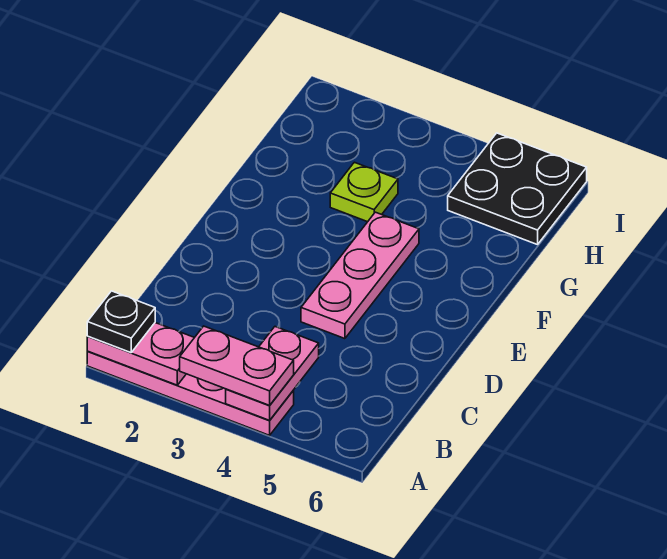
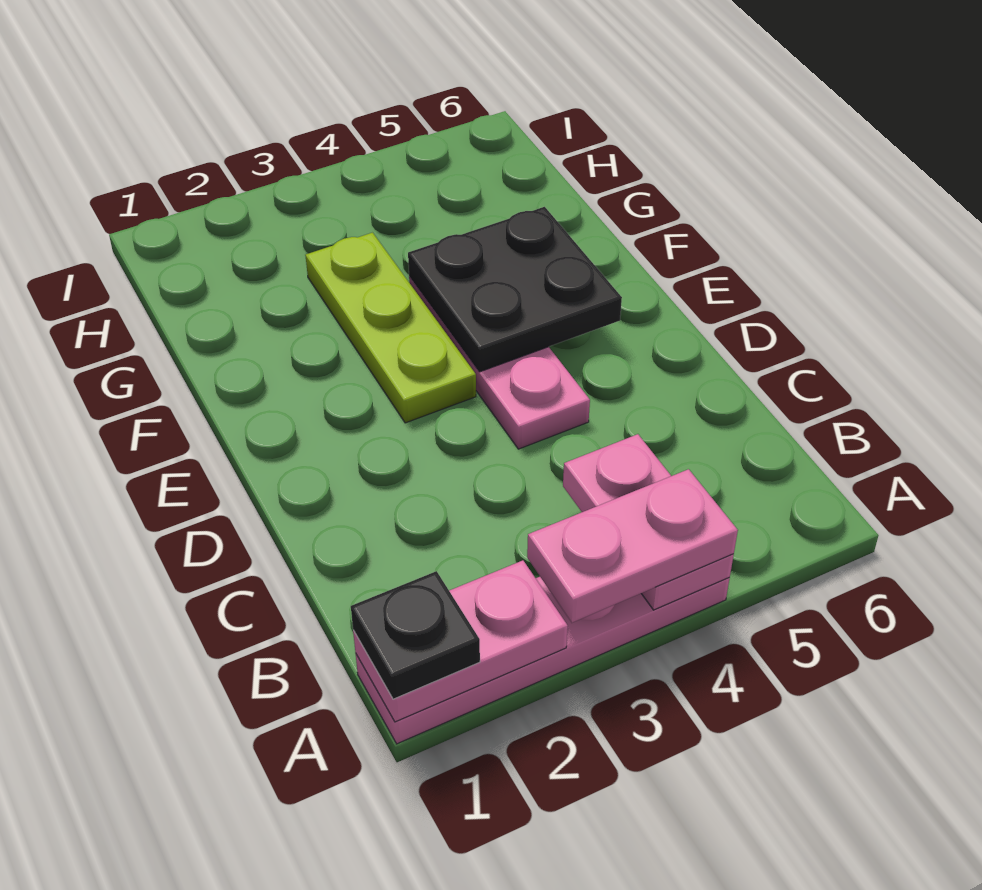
lime plate G3 level 1 -> lime plate E3:G3 level 1
black plate H5:I6 level 1 -> black plate E4:F5 level 2

